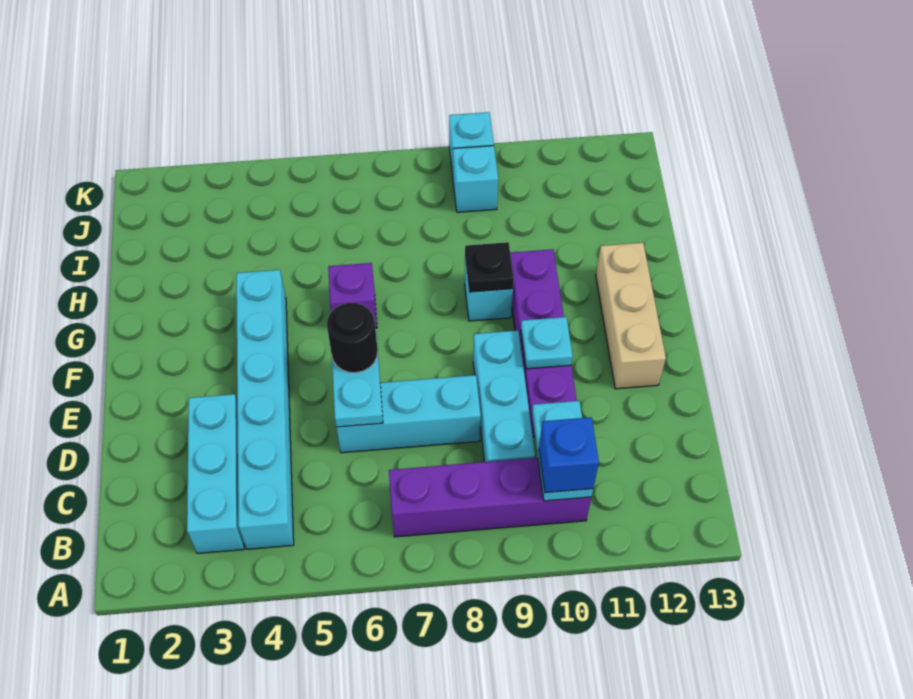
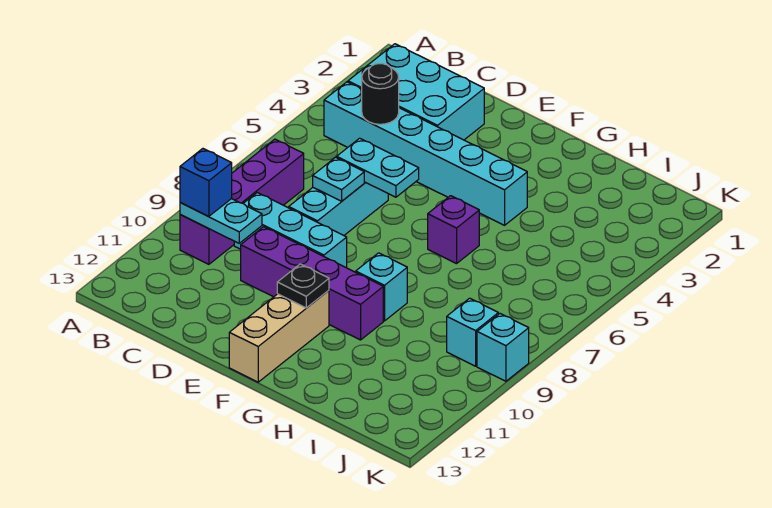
cyan brick B3:D3 level 1 -> cyan brick B2:D3 level 1
black round brick E6 level 3 -> black round brick C4 level 2
cyan plate E10 level 2 -> cyan plate D7 level 2
tan brick E12:G12 level 1 -> tan brick F11:F13 level 1
black plate G9 level 2 -> black plate F11 level 2

